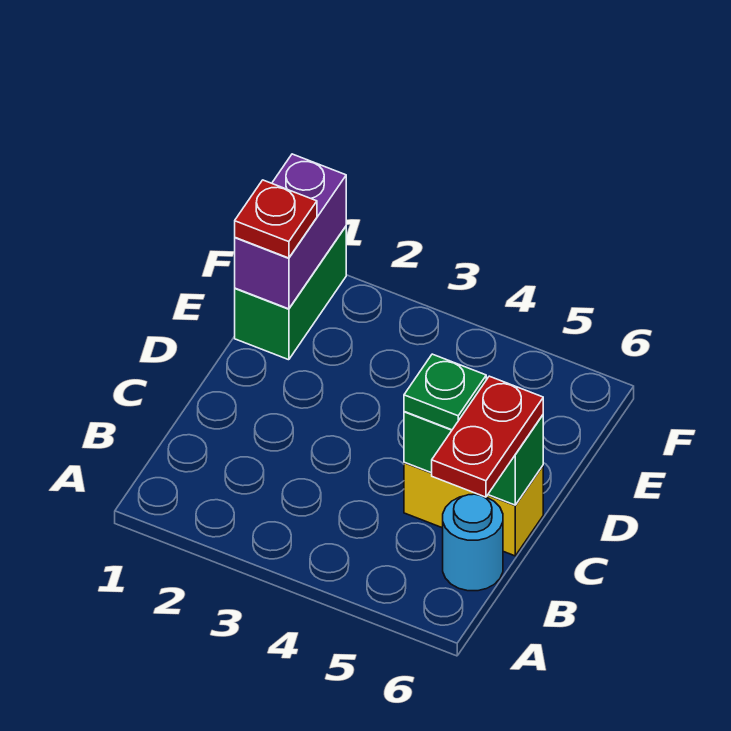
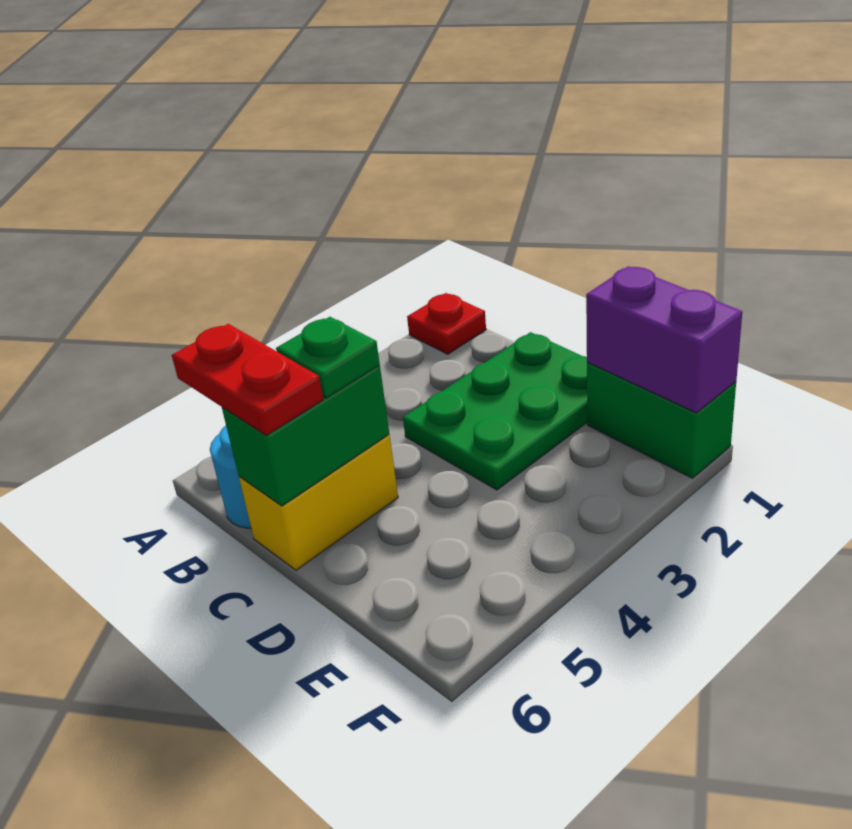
none -> green plate C1:D3 level 1
red plate E1 level 3 -> red plate A1 level 1

